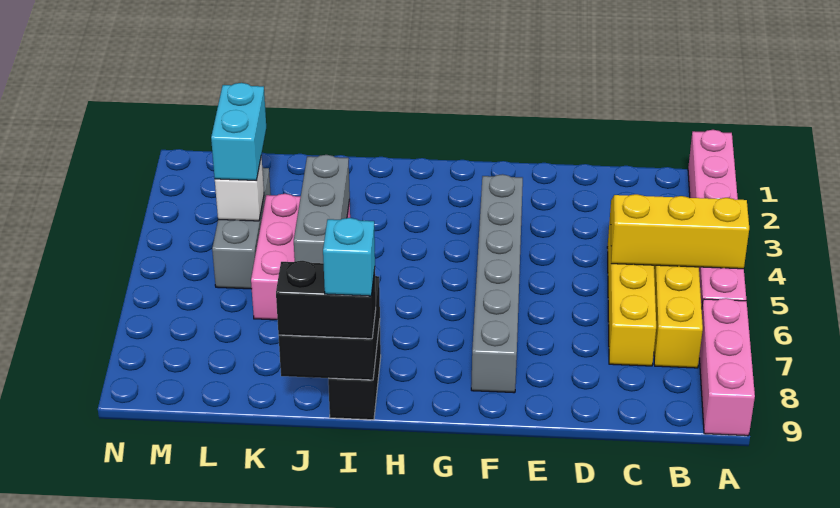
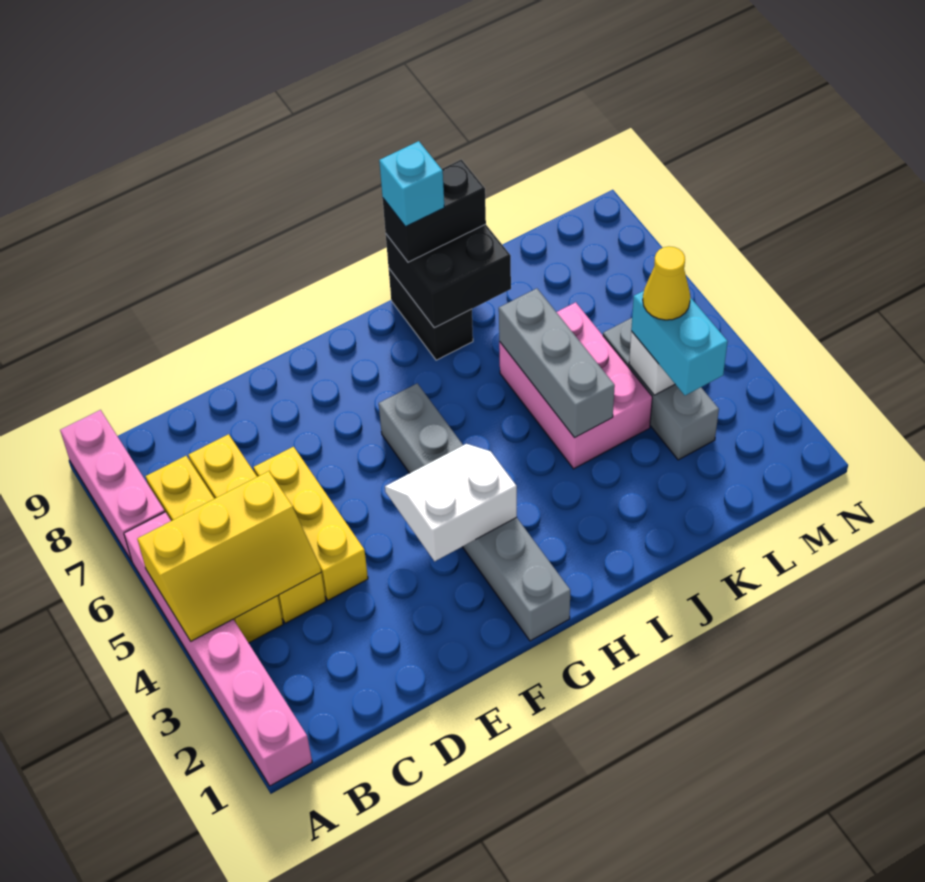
none -> yellow brick D4:D6 level 1
grey brick F3:F8 level 1 -> grey brick G1:G6 level 1
none -> white slope F3:G4 level 2 top 3
none -> yellow cone L4 level 4

